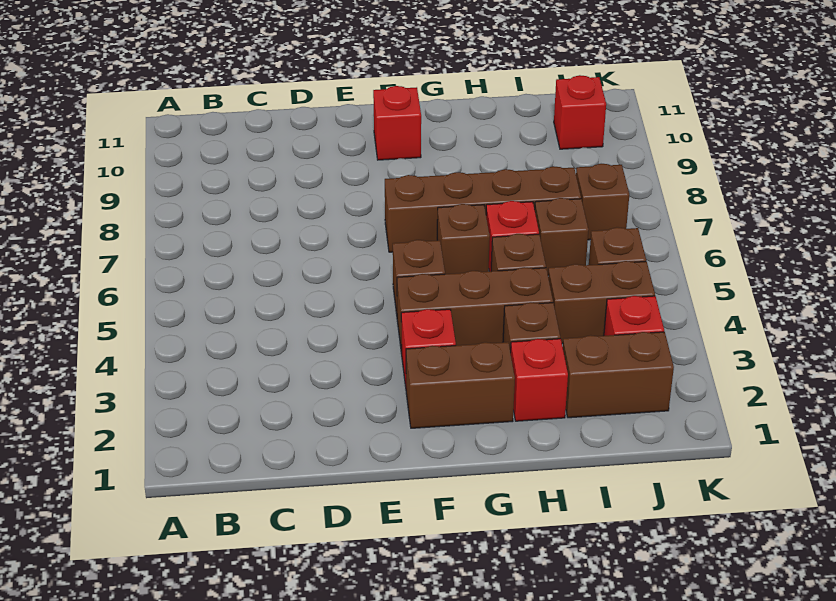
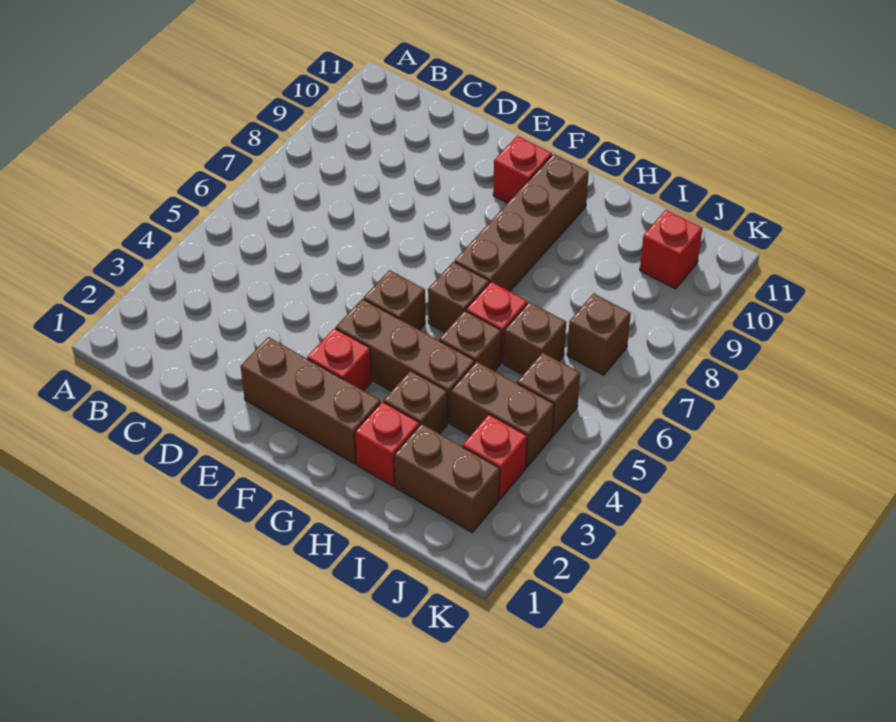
brown brick F2:G2 level 1 -> brown brick E2:G2 level 1
brown brick F7:I7 level 1 -> brown brick G7:G10 level 1

